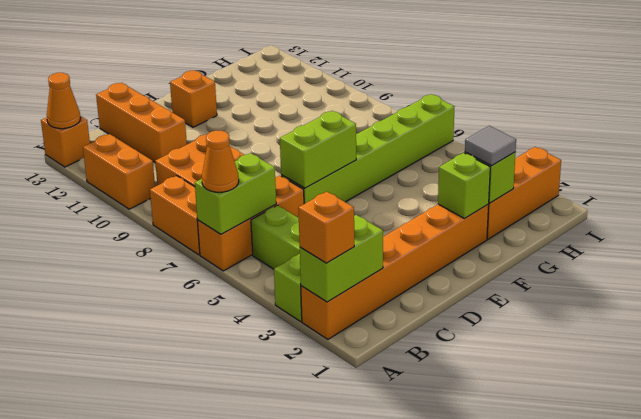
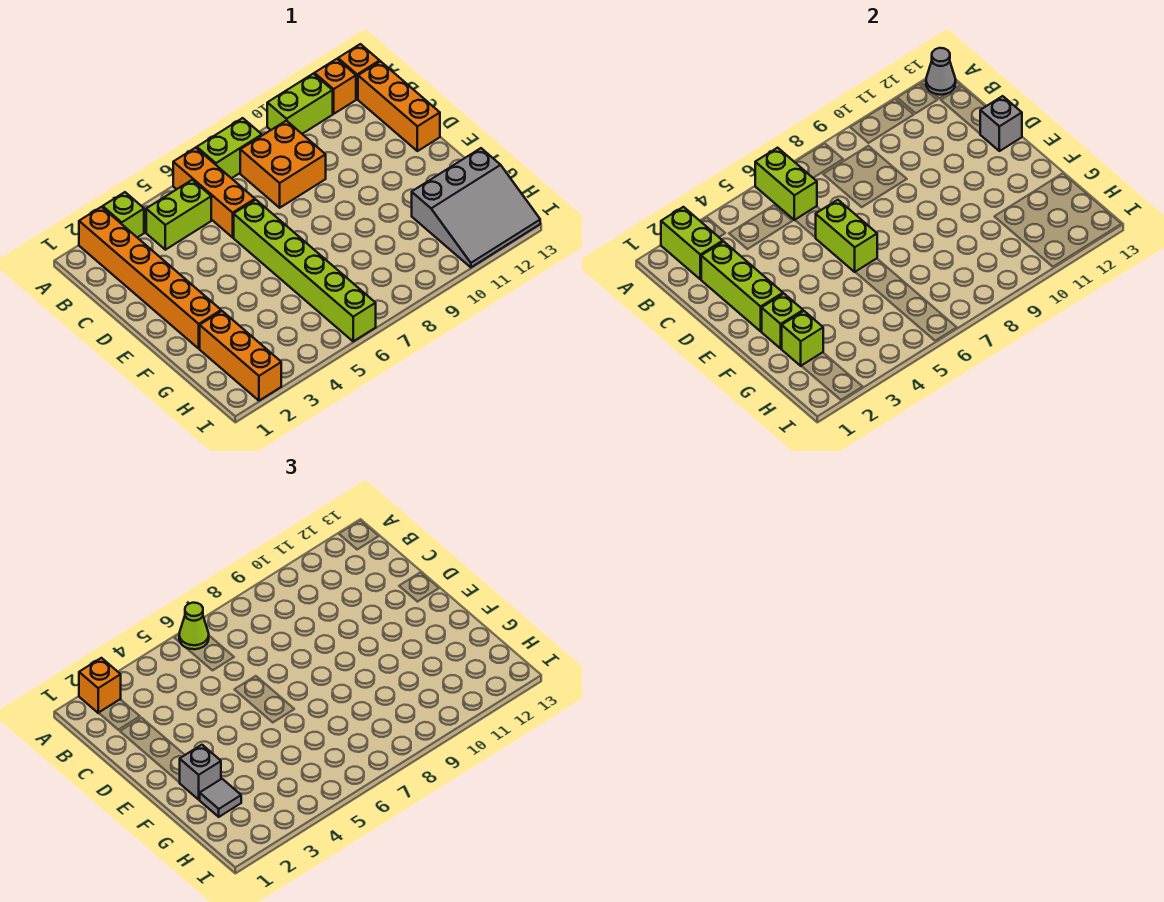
orange cone A6 level 3 -> lime cone A6 level 3
orange brick A7:A8 level 1 -> lime brick A7:A8 level 1
orange brick A10:A11 level 1 -> lime brick A10:A11 level 1
orange cone A13 level 2 -> grey cone A13 level 2
none -> lime brick C2:E2 level 2
orange brick C11:C13 level 1 -> orange brick B13:D13 level 1
none -> grey brick D13 level 2
orange brick E12 level 1 -> orange brick A12 level 1
none -> grey brick F2 level 3
none -> grey slope G11:I13 level 1 top G

